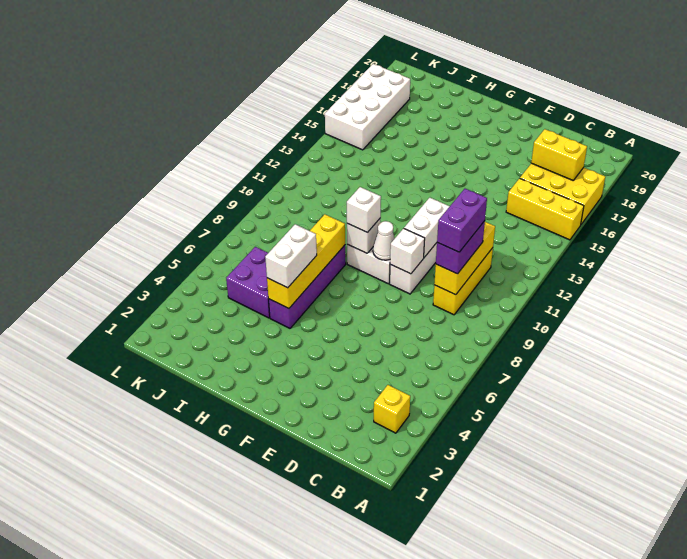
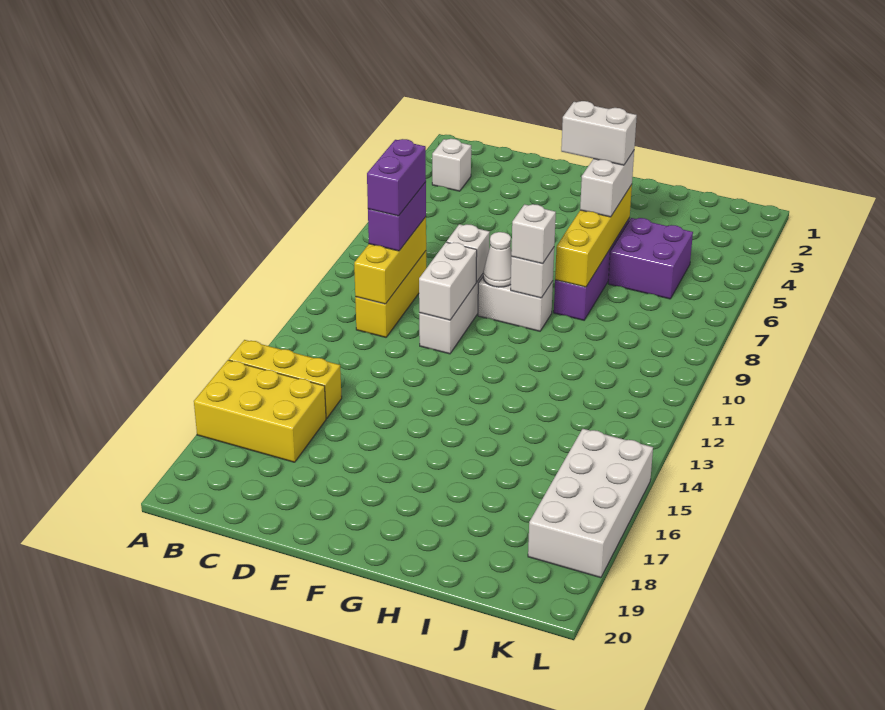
yellow brick B3 level 1 -> white brick B3 level 1
yellow brick B17:C17 level 2 -> none
none -> white brick G5:H5 level 4

